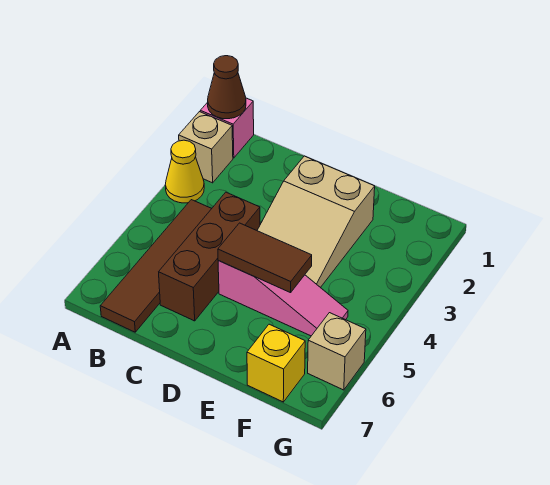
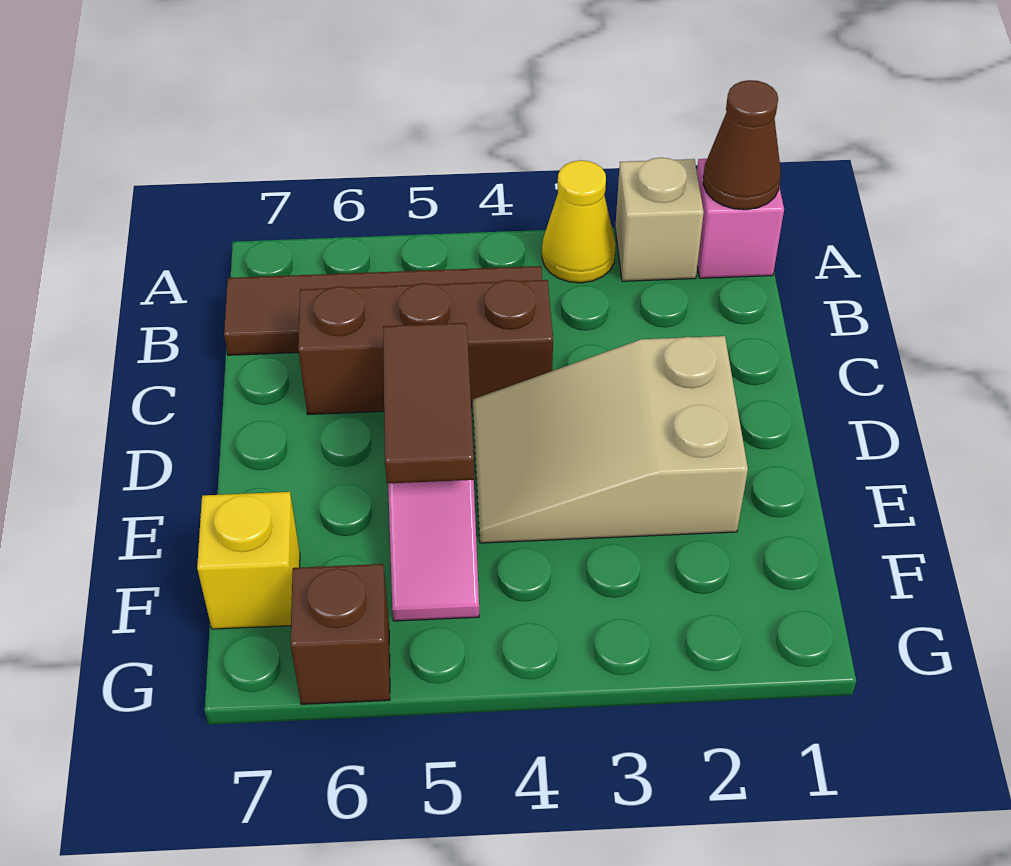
tan brick G6 level 1 -> brown brick G6 level 1

